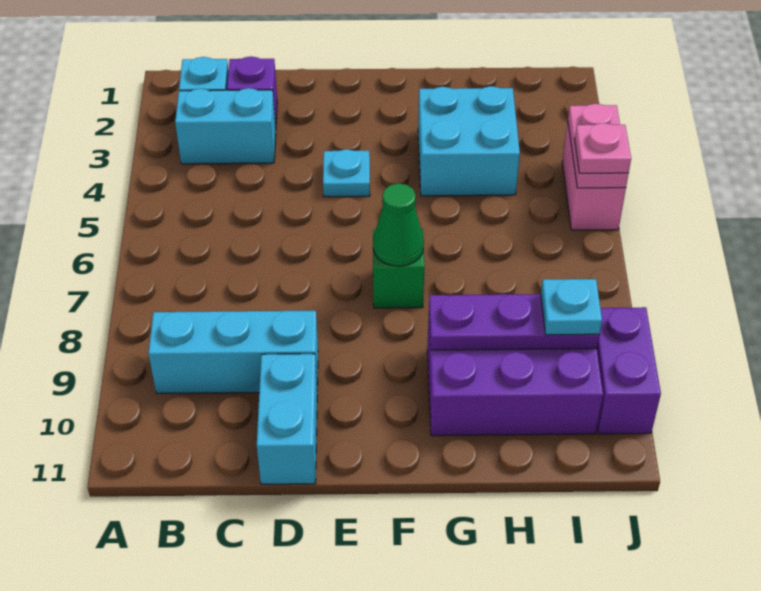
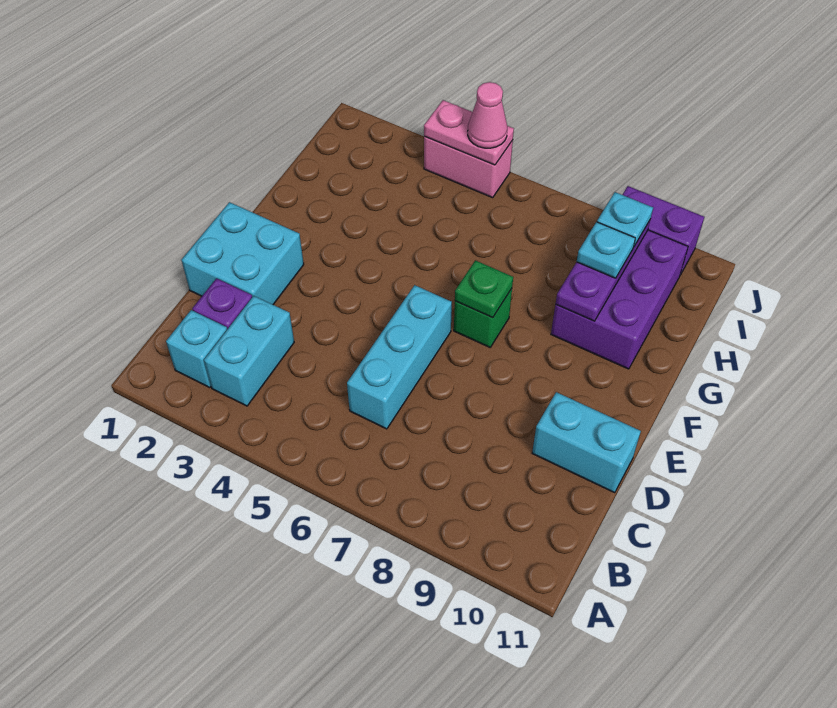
cyan brick B9:D9 level 1 -> cyan brick C6:E6 level 1
cyan plate E4 level 1 -> cyan plate H9 level 3
green cone F7 level 2 -> green plate F7 level 2
cyan brick G3:H4 level 1 -> cyan brick D1:E2 level 1
pink plate J5 level 3 -> pink cone J5 level 3

